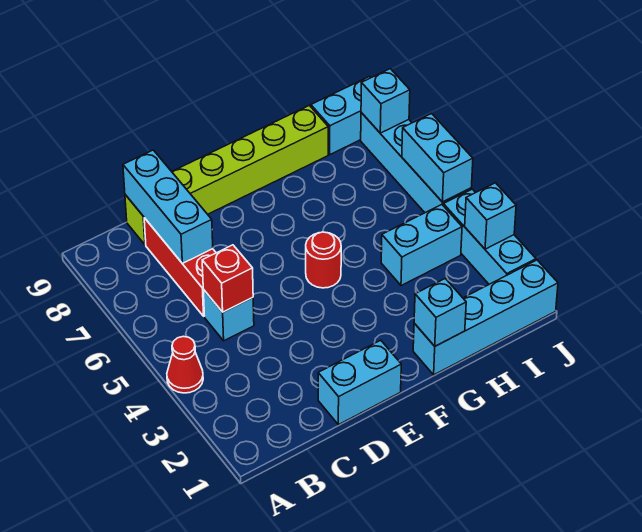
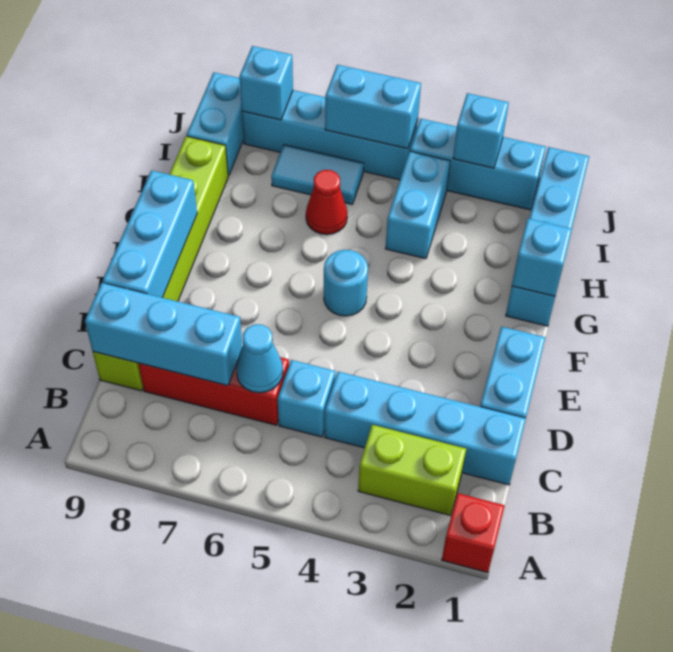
red cone A4 level 1 -> red cone H6 level 1
none -> lime brick B2:B3 level 1
none -> cyan brick C1:C4 level 1
red brick C5 level 2 -> red brick A1 level 1
none -> cyan cone C6 level 2
none -> cyan brick D9:F9 level 2
red round brick F5 level 1 -> cyan round brick F5 level 1
none -> cyan tile I6:I7 level 1

